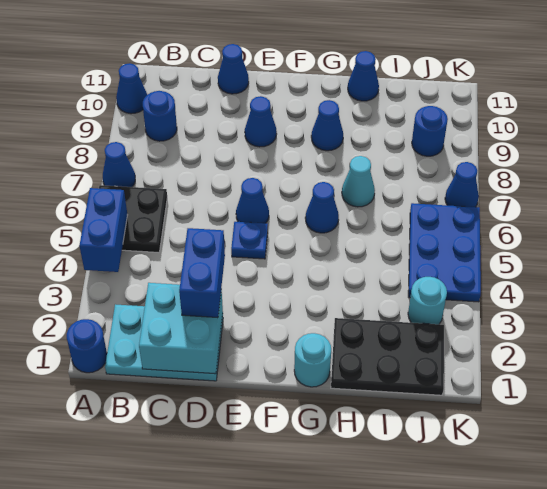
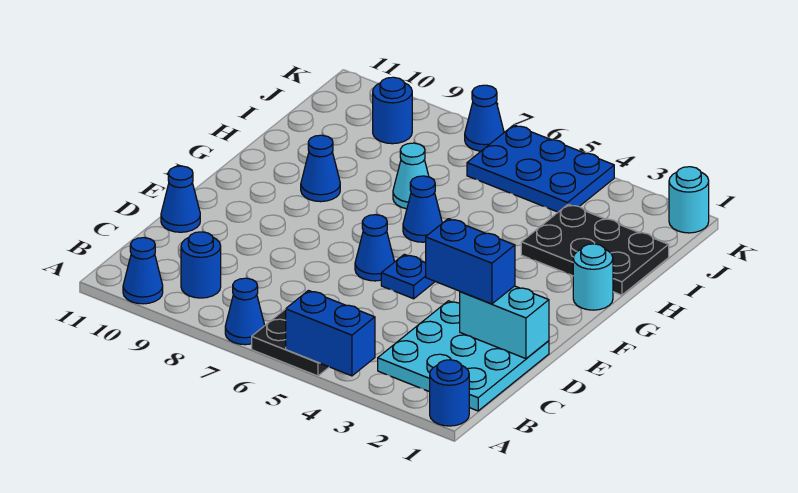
cyan plate B1:D2 level 1 -> cyan plate B1:D3 level 1
cyan brick C1:D2 level 2 -> cyan brick D1:D2 level 2
blue cone E9 level 1 -> none
black plate H1:J2 level 1 -> black plate H1:I3 level 1
blue cone H11 level 1 -> none
cyan round brick J3 level 1 -> cyan round brick K1 level 1

